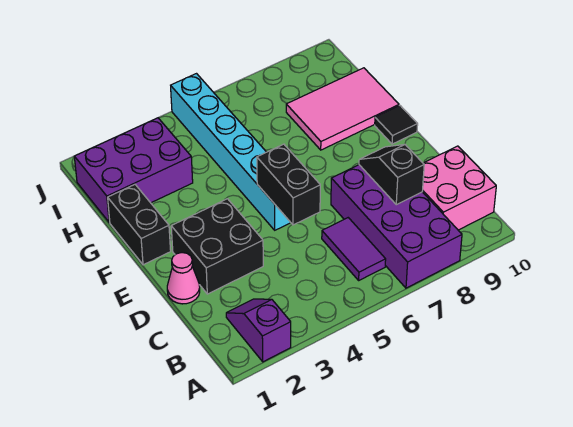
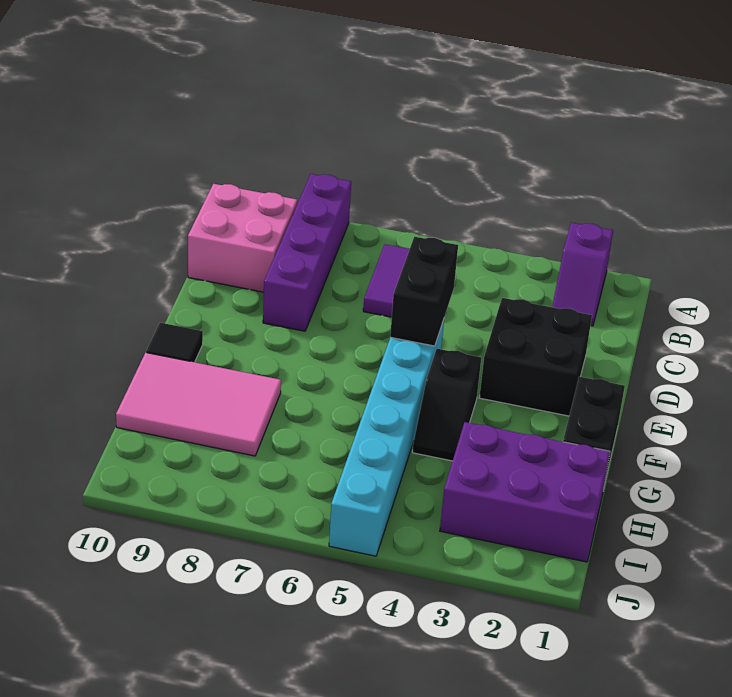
purple brick A7:D8 level 1 -> purple brick A8:D8 level 1
black slope C8:D8 level 2 top C -> black slope F4:G4 level 1 top F
pink cone D1 level 1 -> none

